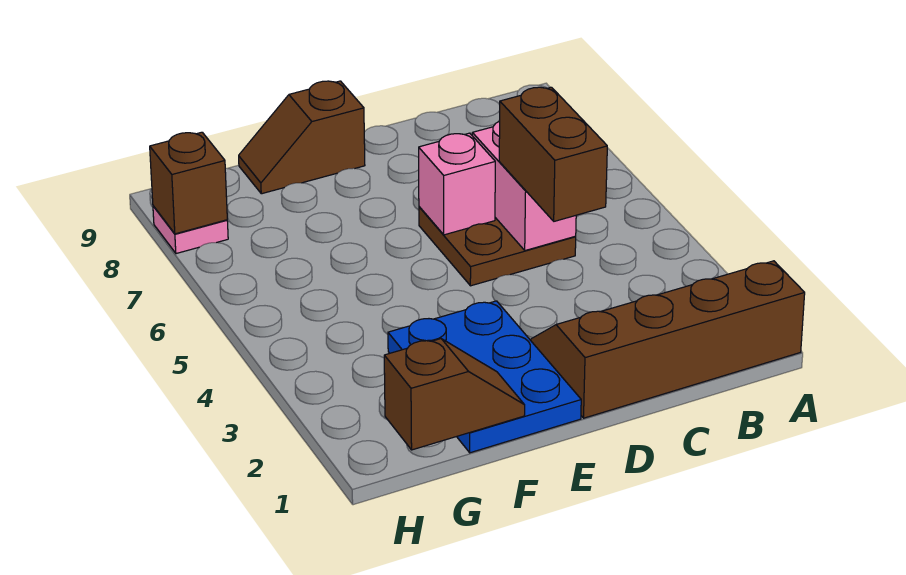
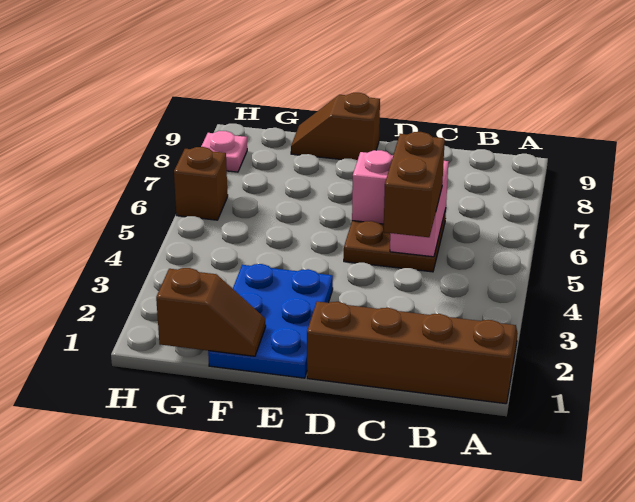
brown brick H8 level 2 -> brown brick H6 level 1

